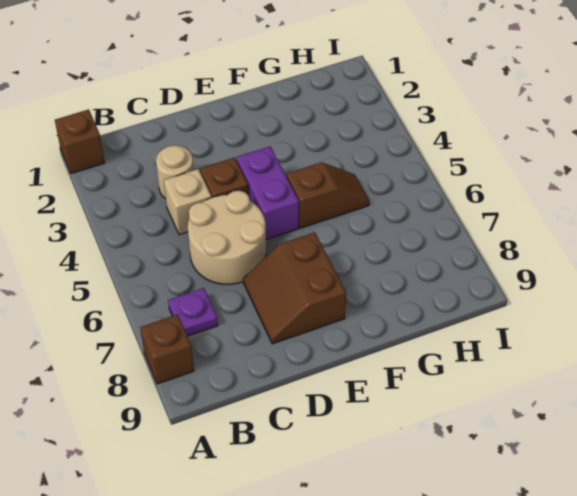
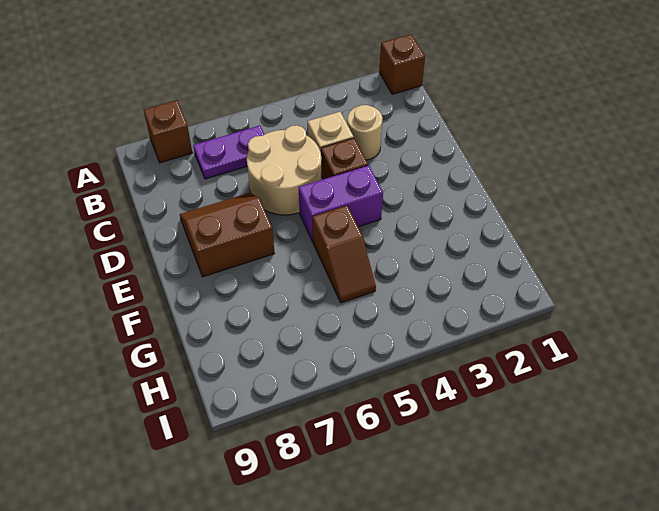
purple plate B7 level 1 -> purple plate B6:B7 level 1

